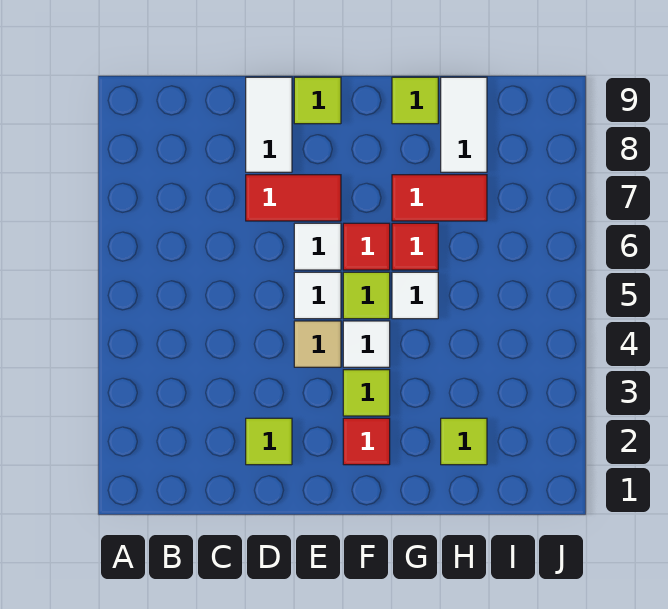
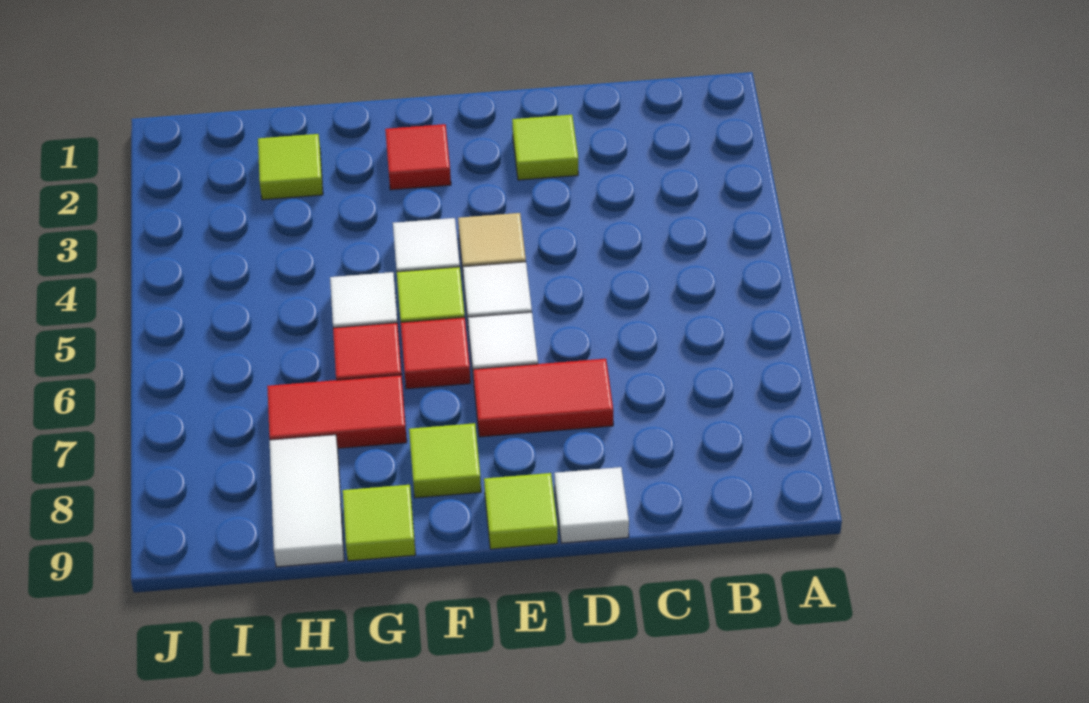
white tile D8:D9 level 1 -> white tile D9 level 1
lime tile F3 level 1 -> lime tile F8 level 1

